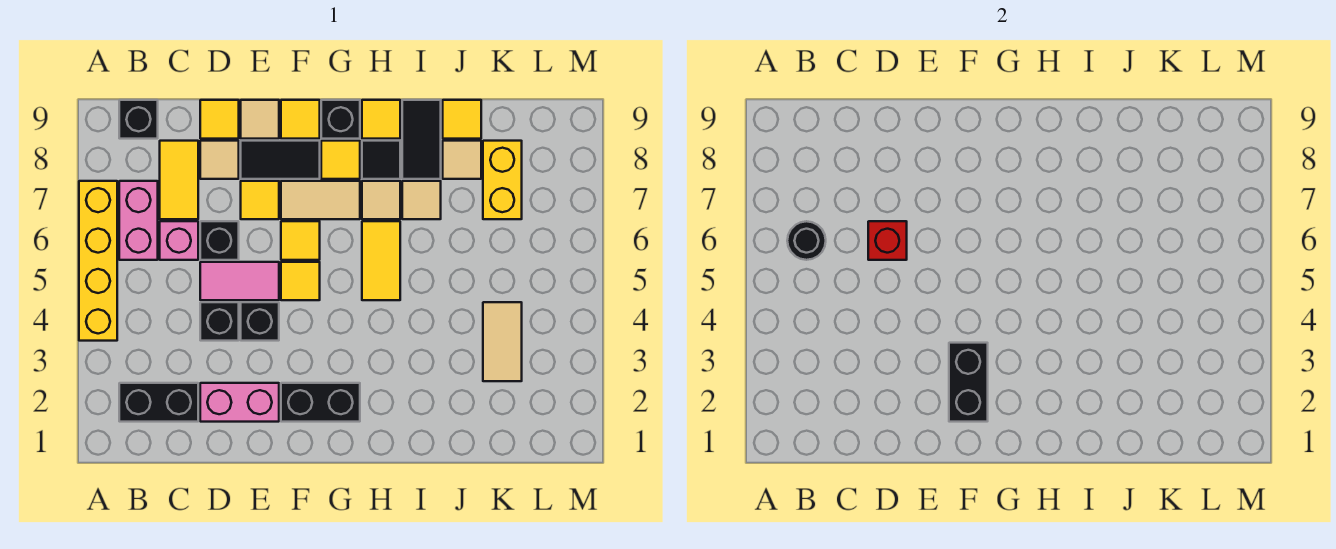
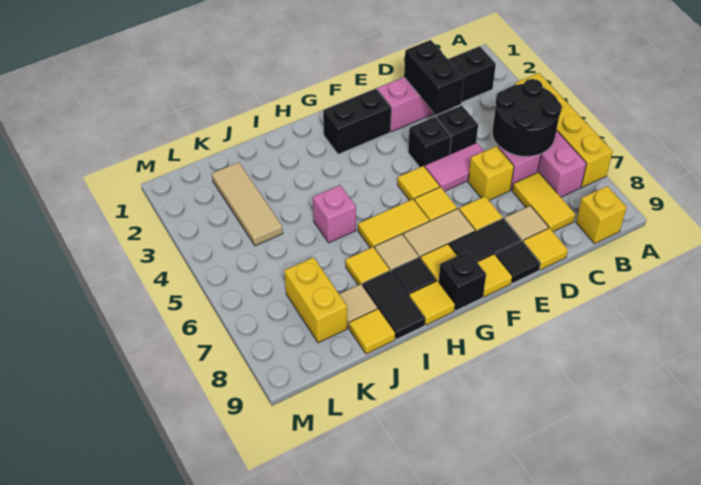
black round brick B6 level 2 -> black round brick B5:C6 level 2
black brick B9 level 1 -> yellow brick B9 level 1
black brick D6 level 1 -> yellow brick D6 level 1
red brick D6 level 2 -> none
tan tile E9 level 1 -> black tile E9 level 1
black brick F2:F3 level 2 -> black brick D2:D3 level 2
yellow tile H5:H6 level 1 -> yellow tile G6:H6 level 1
none -> pink brick I5 level 1
tan tile I7 level 1 -> yellow tile I7 level 1
tan tile K3:K4 level 1 -> tan tile K2:K4 level 1

